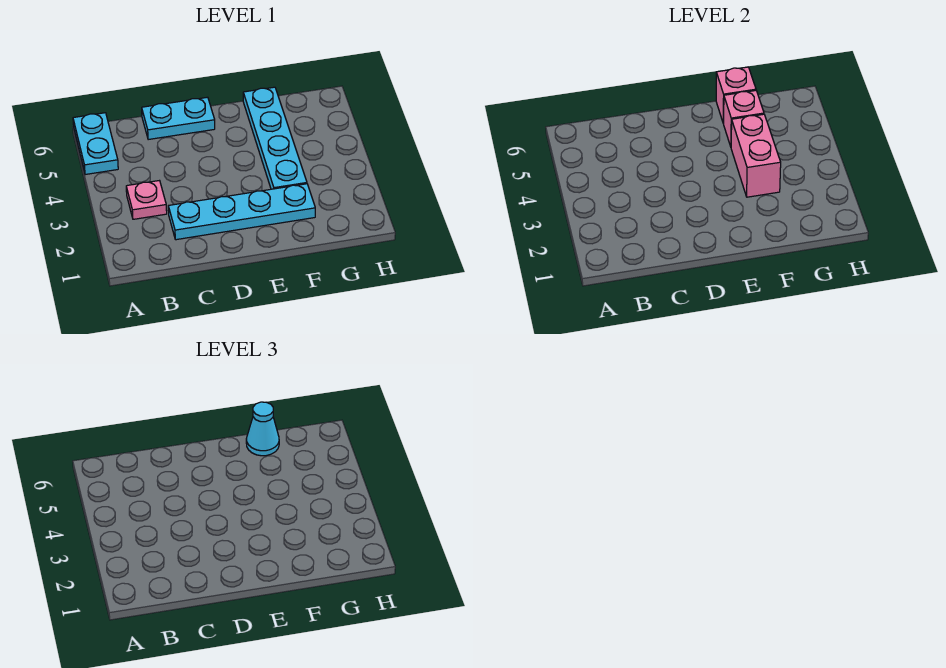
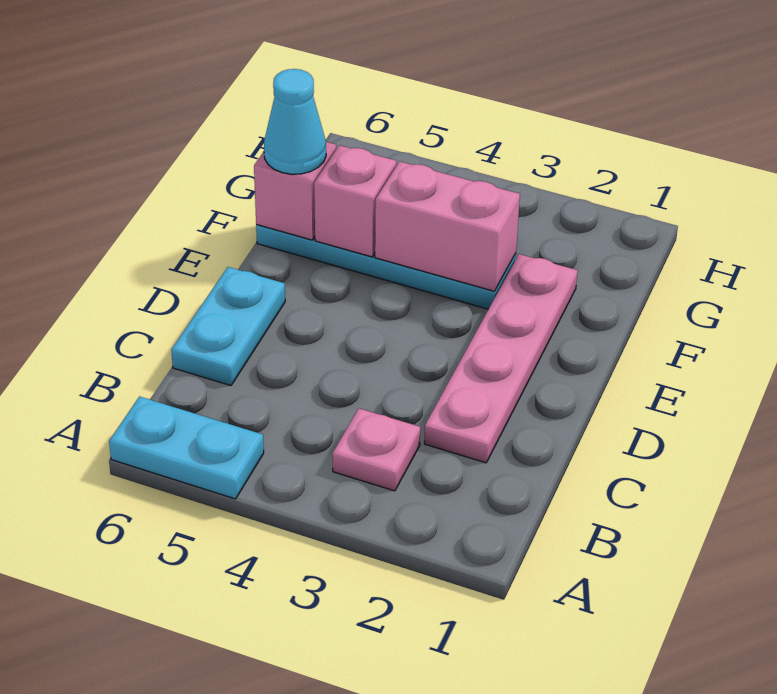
cyan plate C2:F2 level 1 -> pink plate C2:F2 level 1

